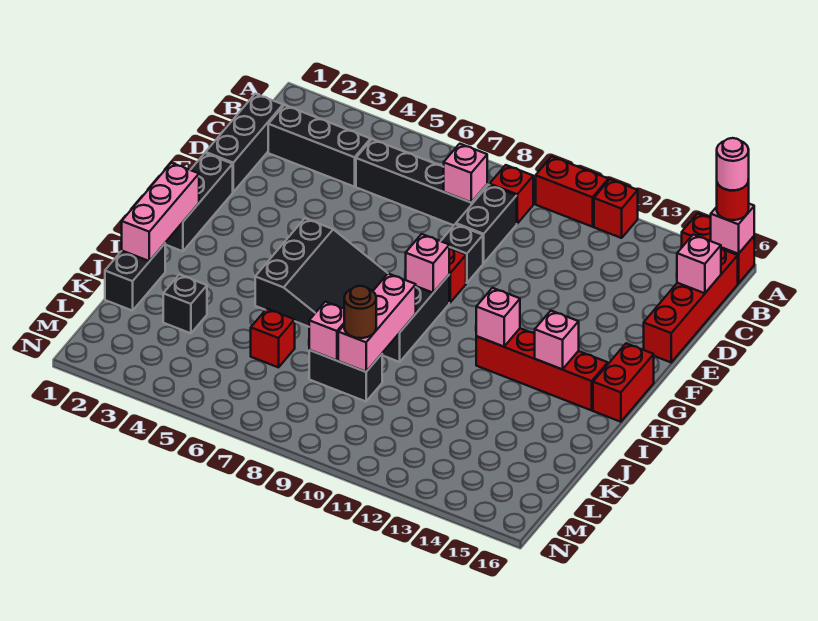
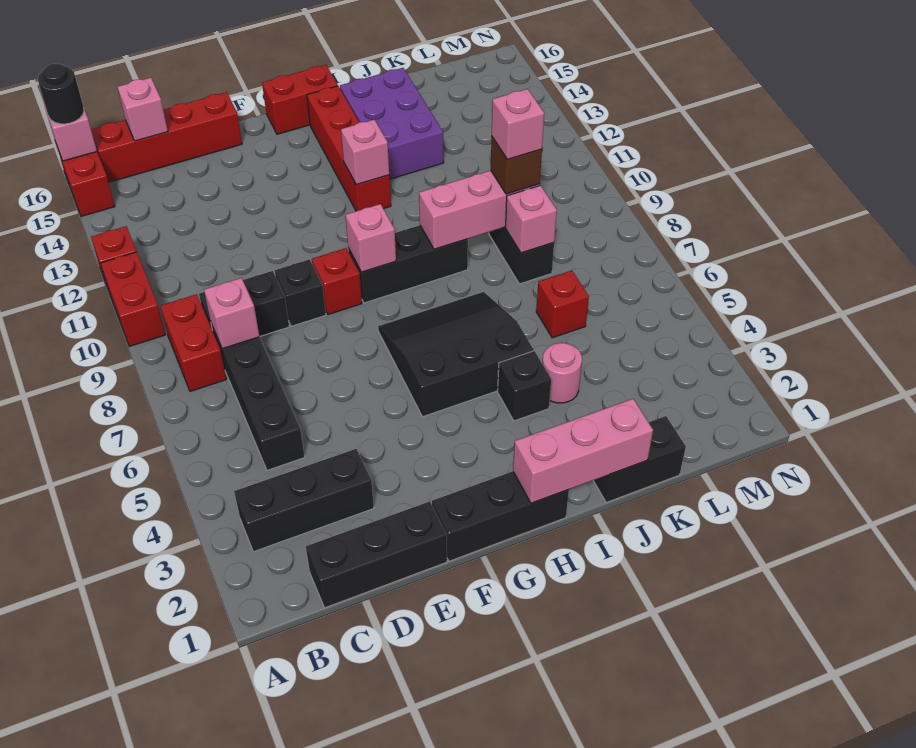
red round brick A16 level 3 -> black round brick A16 level 3
pink round brick A16 level 4 -> pink round brick J4 level 1
red brick B9 level 1 -> red brick B8:B9 level 1
black brick C2:C4 level 1 -> black brick B3:D3 level 1
pink brick H14 level 2 -> pink brick K9 level 4
none -> purple brick I13:J15 level 1
black brick K3 level 1 -> black brick I4 level 1
brown round brick K9 level 3 -> brown brick K9 level 3

